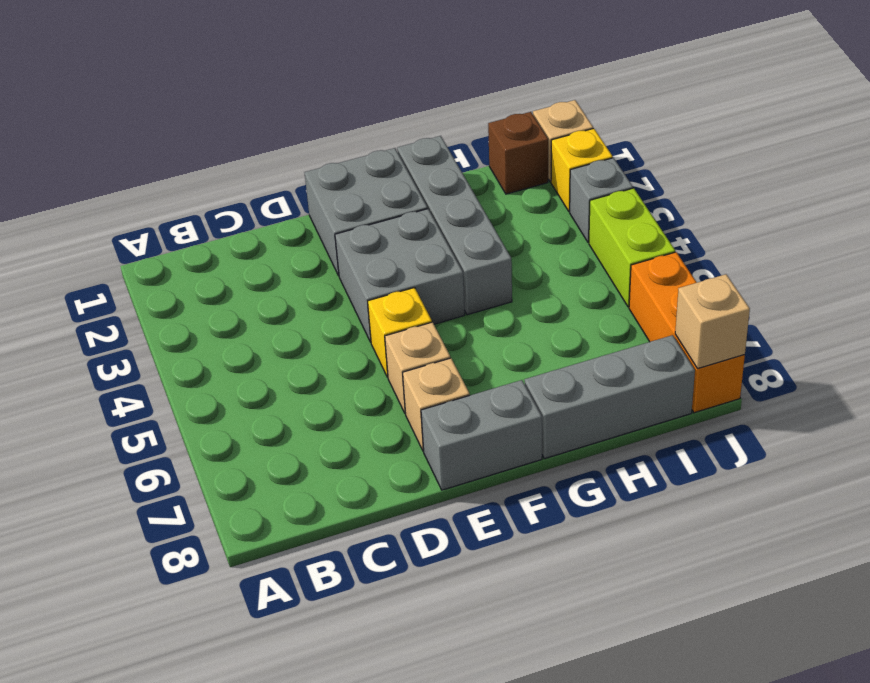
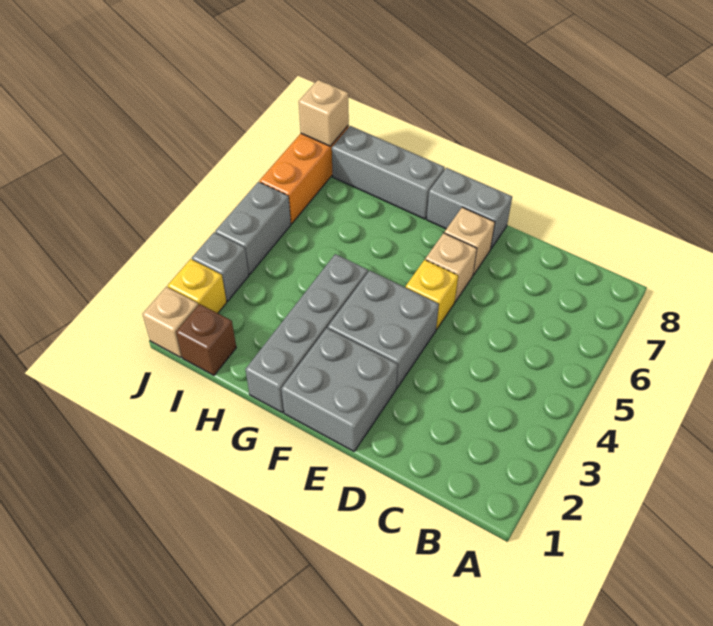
lime brick J4:J5 level 1 -> grey brick J4:J5 level 1

